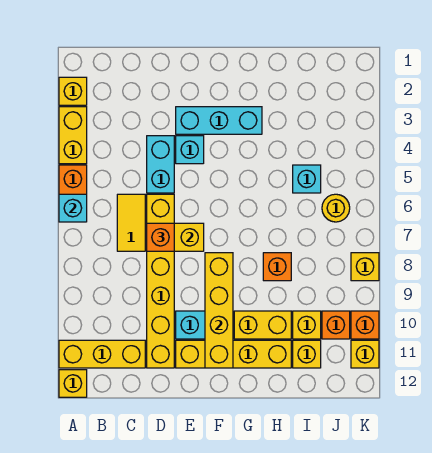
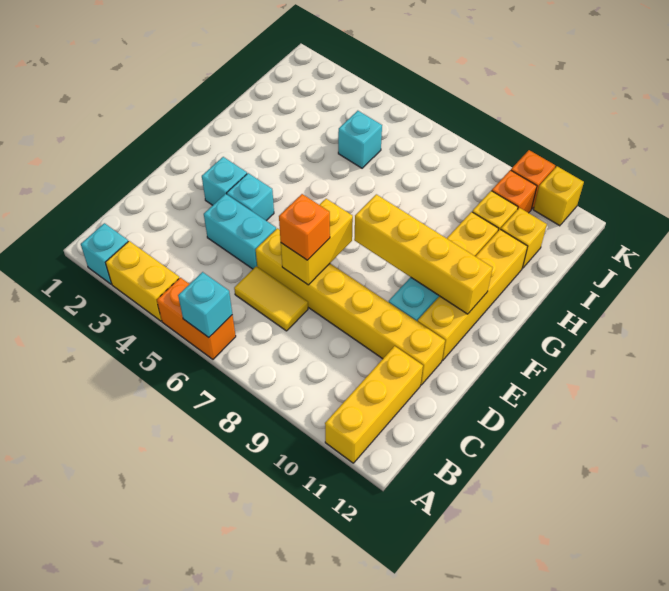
yellow brick A2 level 1 -> cyan brick A2 level 1
yellow brick A12 level 1 -> none
cyan brick E3:G3 level 1 -> cyan brick E3 level 1
orange brick H8 level 1 -> none
yellow round brick J6 level 1 -> none
yellow brick K8 level 1 -> none

